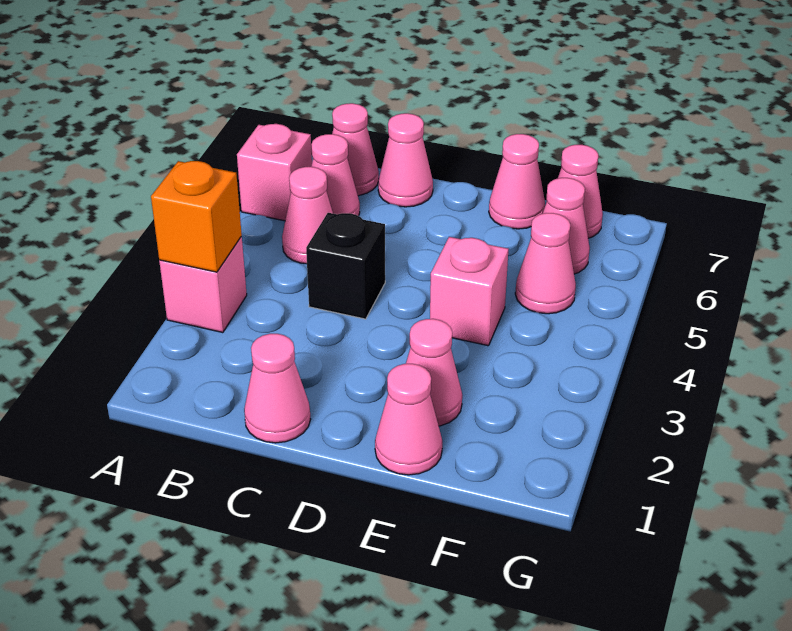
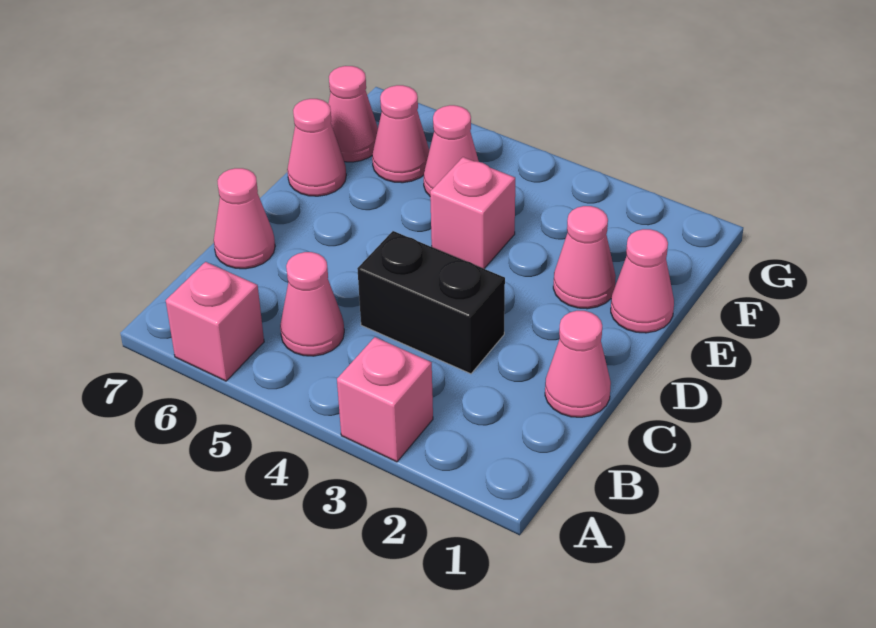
orange brick A3 level 2 -> none
pink cone B6 level 1 -> none
pink cone B7 level 1 -> none
black brick C4 level 1 -> black brick C3:C4 level 1

